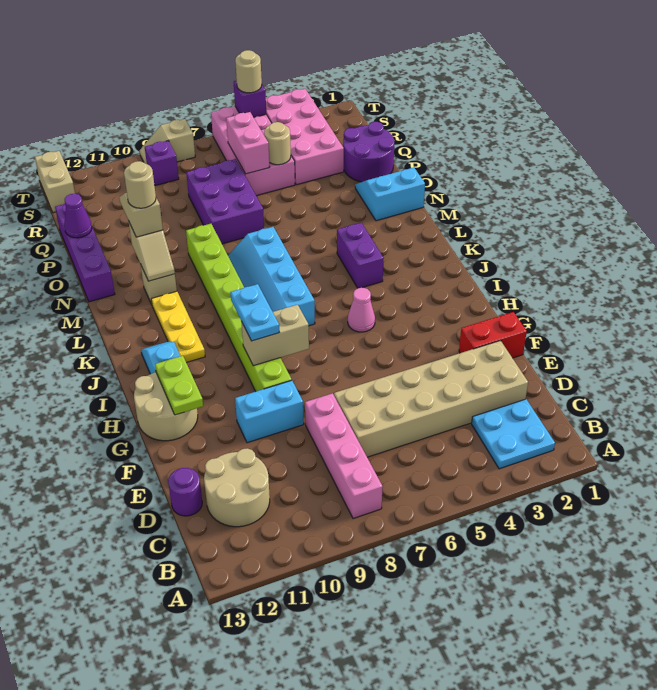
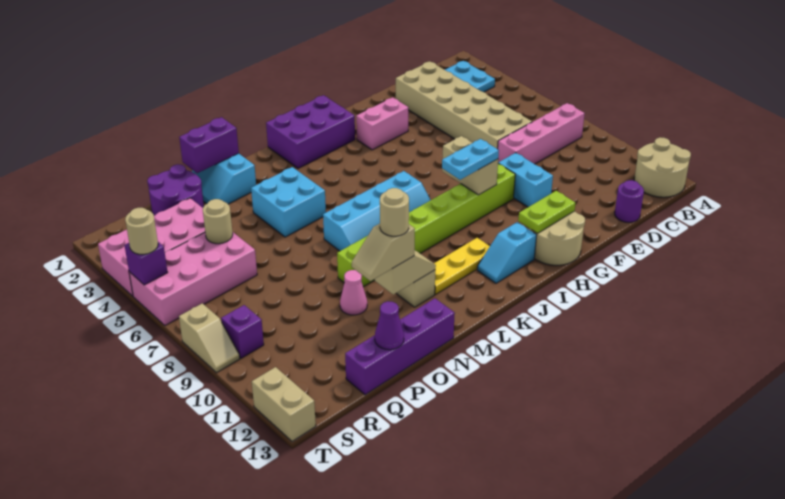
tan round brick C11:D12 level 1 -> tan round brick A12:B13 level 1
red brick F1:F2 level 1 -> none
pink cone I5 level 1 -> pink cone O10 level 1
purple brick K4:L4 level 1 -> purple brick N1:O1 level 2
none -> cyan brick M4:N5 level 1
purple brick O7:Q8 level 1 -> purple brick I1:K2 level 1
pink brick Q6:R6 level 2 -> pink brick G3:H3 level 1
tan brick S13:T13 level 1 -> tan brick T12:T13 level 1

